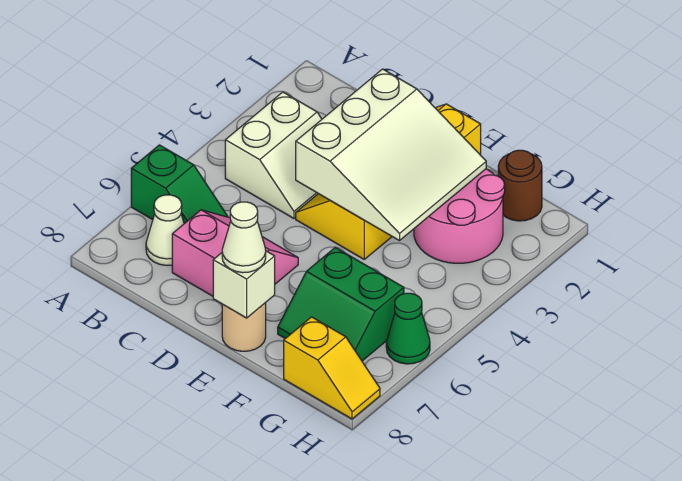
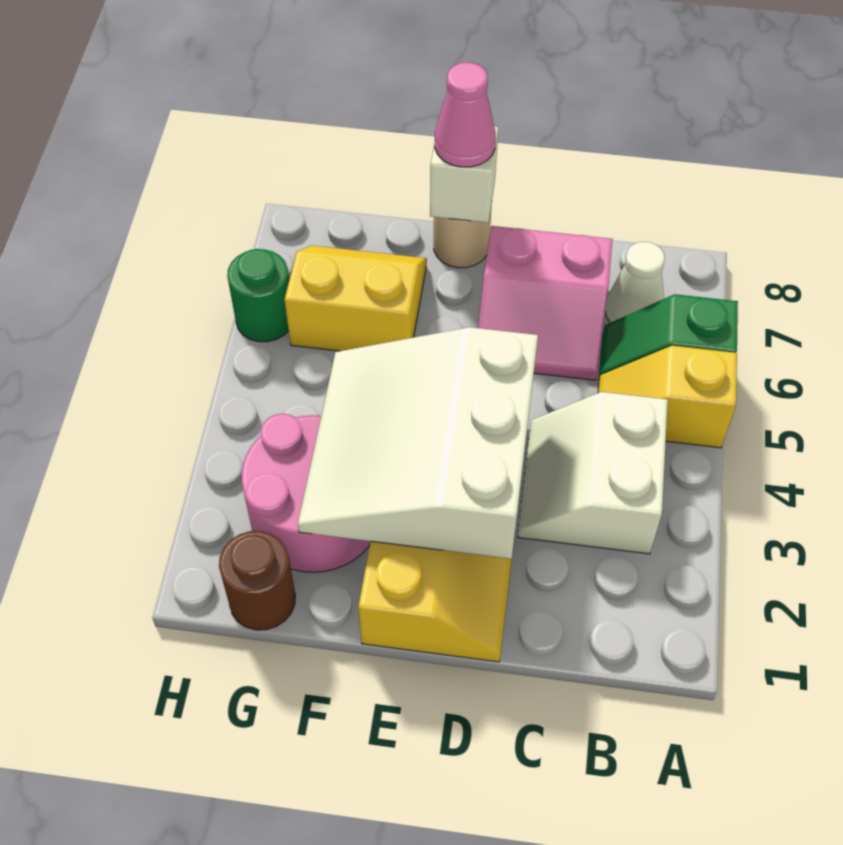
white cone E8 level 3 -> pink cone E8 level 3
green slope F6:G7 level 1 top 6 -> yellow slope F6:G7 level 1 top 6
yellow slope G8:H8 level 1 top G -> yellow slope A5:B5 level 1 top A
green cone H6 level 1 -> green round brick H6 level 1

